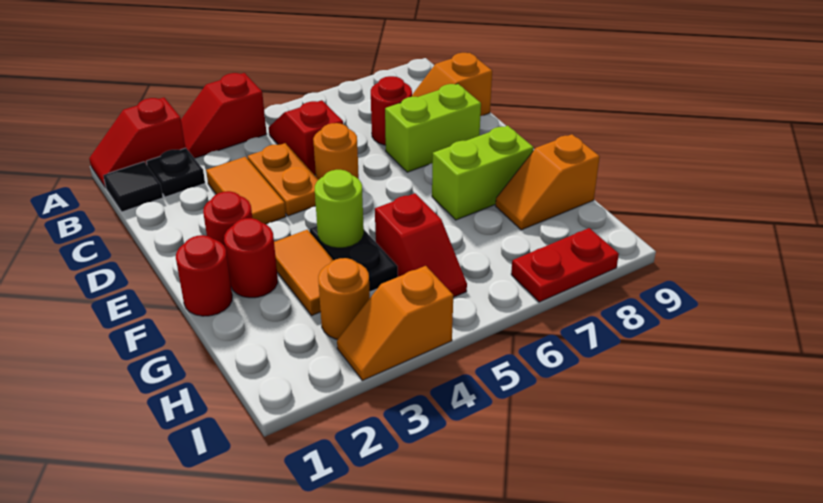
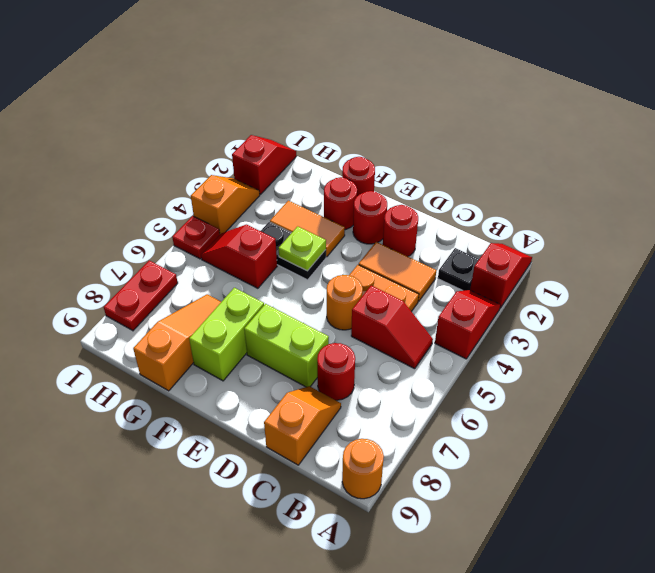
black tile B1 level 1 -> none
none -> red round brick D2 level 1
lime brick D7:D8 level 1 -> lime brick D7:E7 level 1
lime round brick F4 level 2 -> lime plate F4 level 2
orange slope G8:G9 level 1 top 9 -> orange slope G7:G9 level 1 top 9
orange round brick H3 level 1 -> orange round brick A9 level 1
none -> red slope I1:I2 level 1 top 2
none -> red plate I5 level 1

